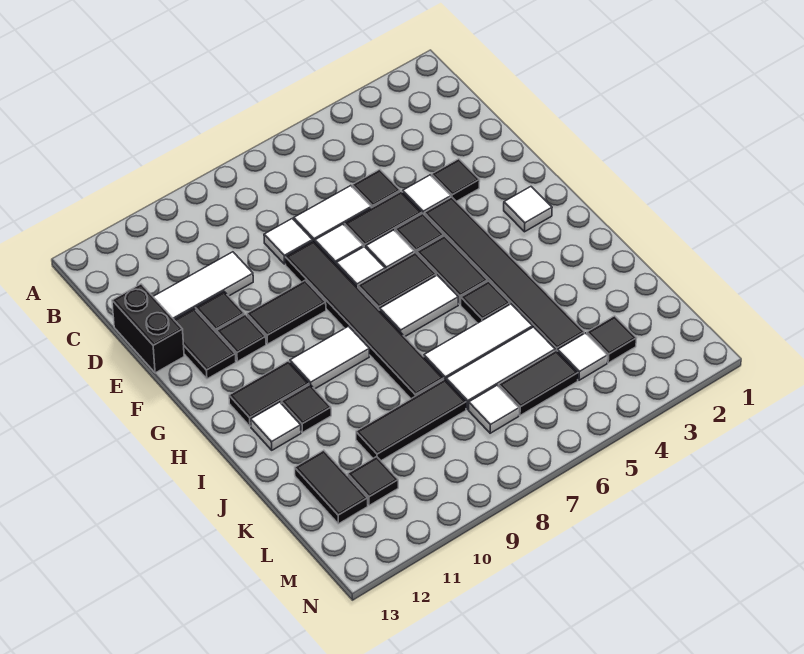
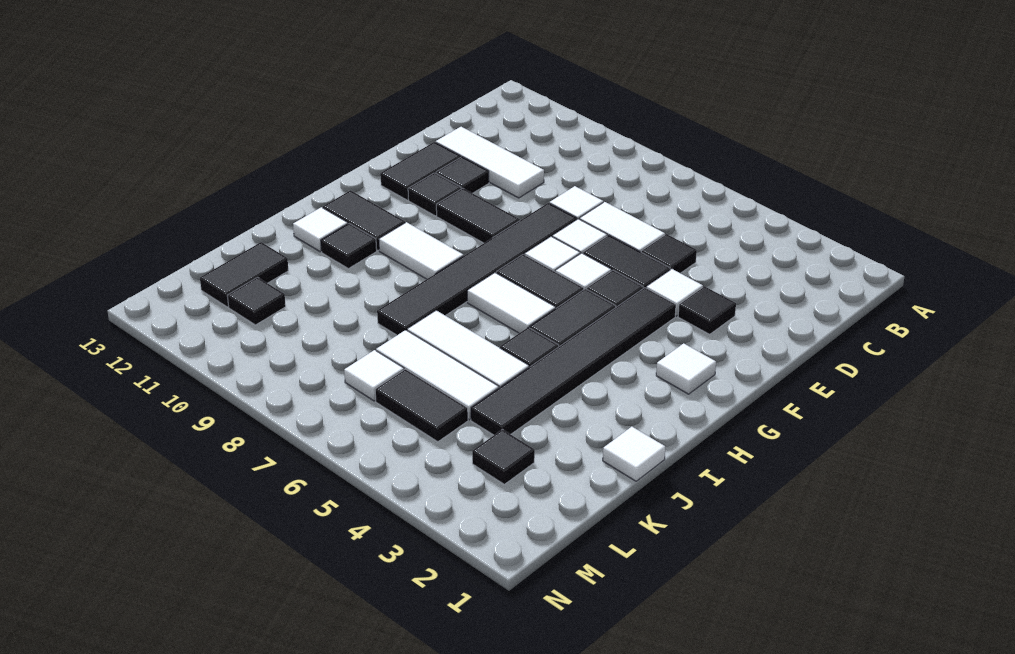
black brick D13:E13 level 1 -> none
black tile K8:K10 level 1 -> none
white tile L4 level 1 -> white tile J1 level 1

